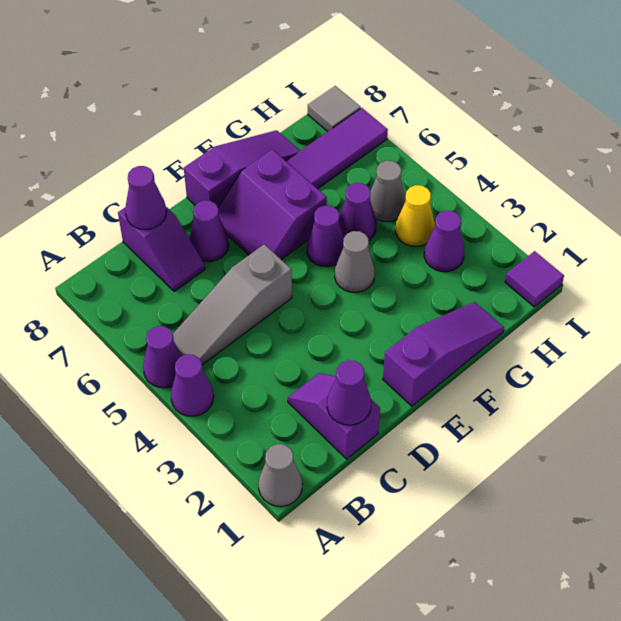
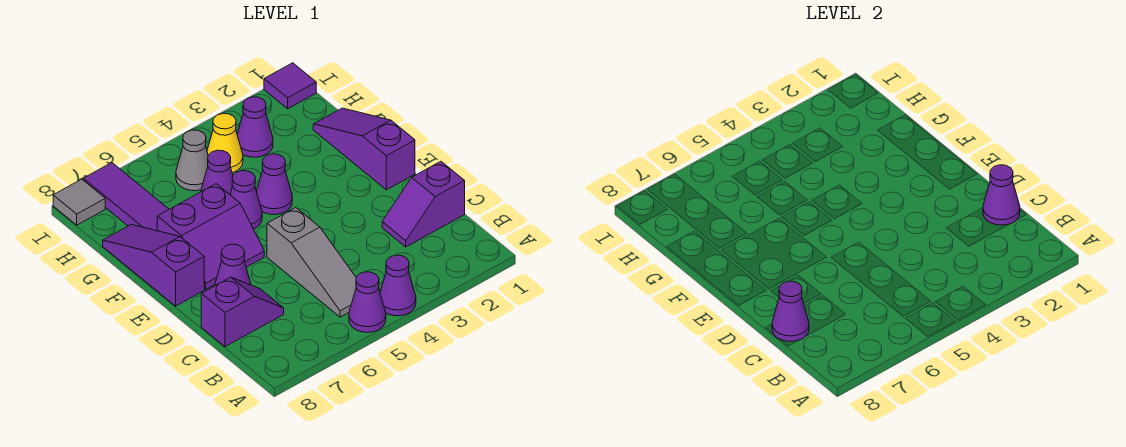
grey cone A1 level 1 -> none
grey cone F4 level 1 -> purple cone F4 level 1

